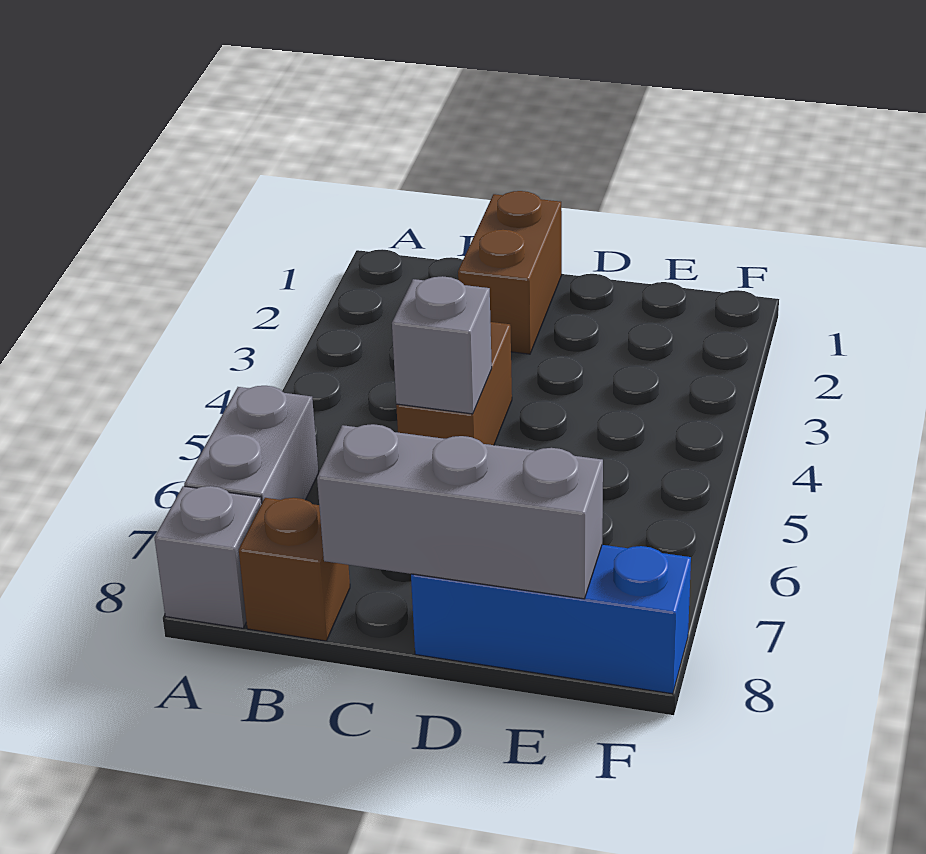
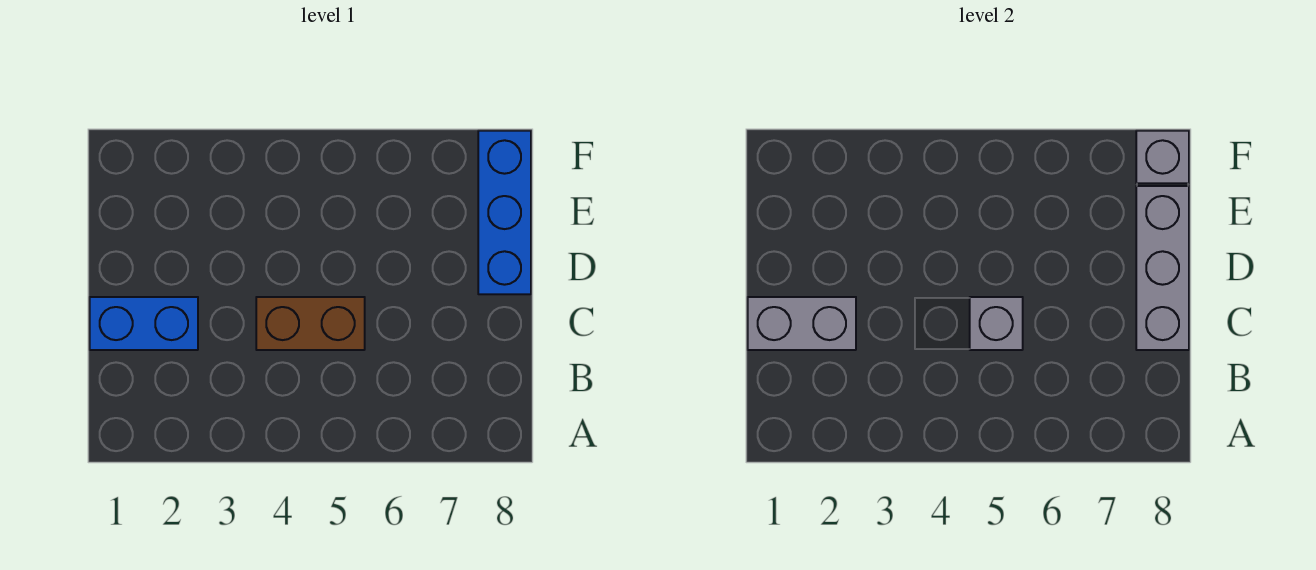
grey brick A6:A7 level 1 -> grey brick C1:C2 level 2
grey brick A8 level 1 -> grey brick F8 level 2
brown brick B8 level 1 -> none
brown brick C1:C2 level 1 -> blue brick C1:C2 level 1

